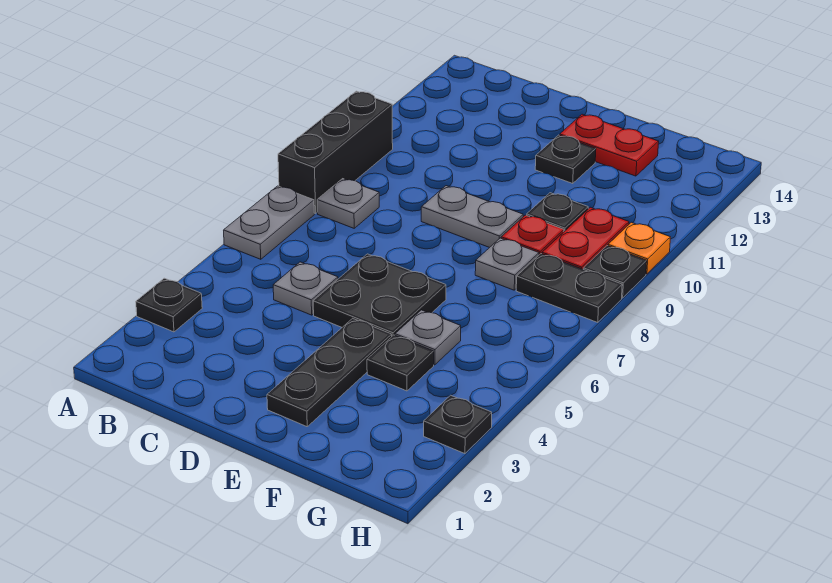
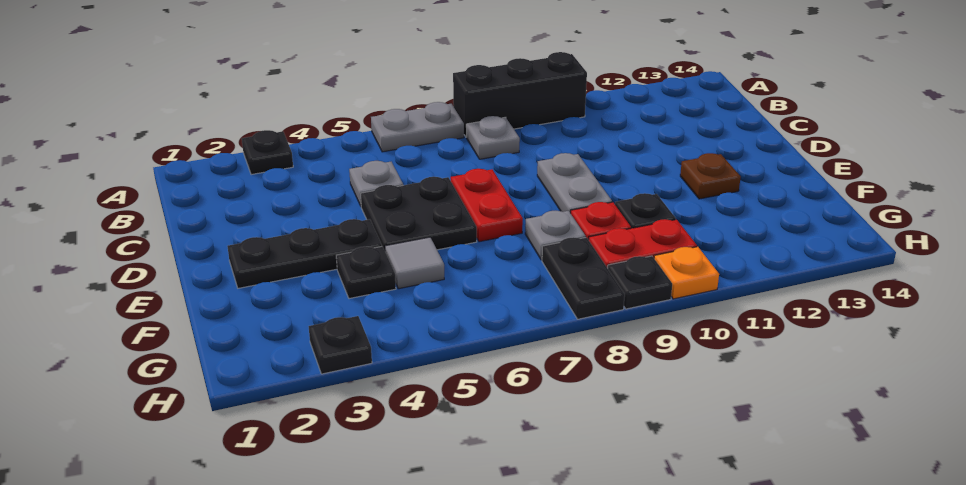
black plate E12 level 1 -> brown plate E12 level 1
red plate E13:F13 level 1 -> red plate D7:E7 level 1
grey plate F5 level 1 -> grey tile F5 level 1

